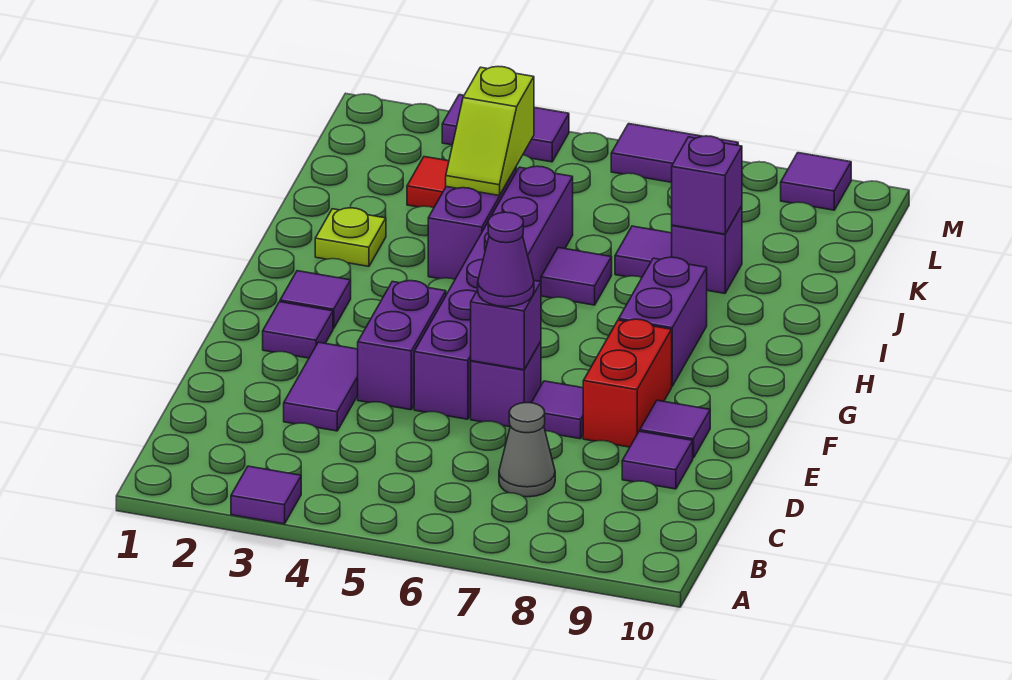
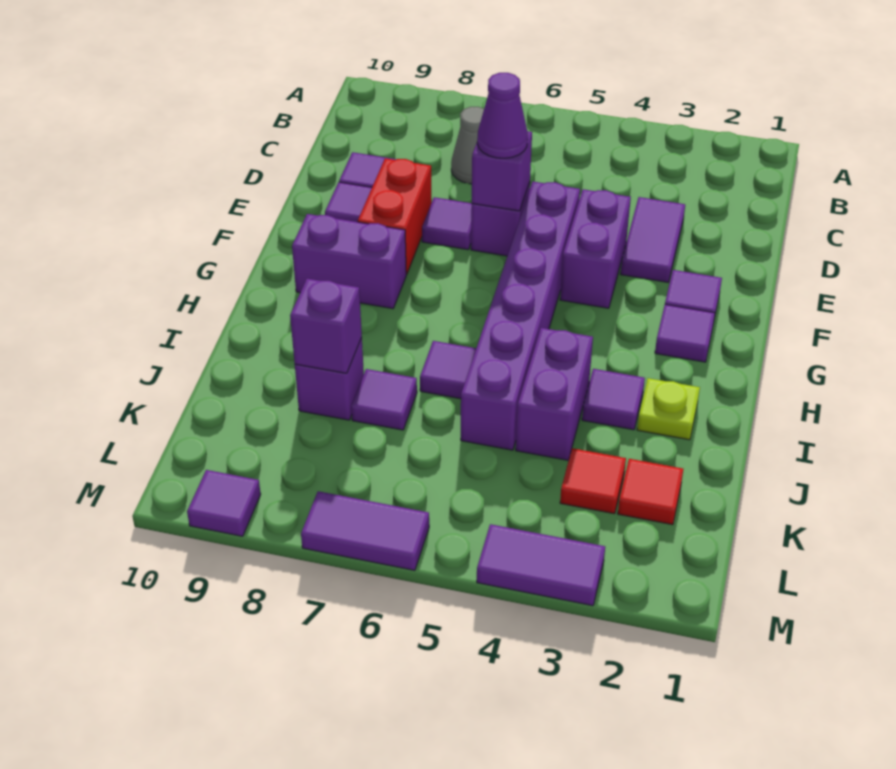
purple tile A3 level 1 -> purple tile I3 level 1
purple brick G8:H8 level 1 -> purple brick G8:G9 level 1
lime slope J4:K4 level 2 top K -> none
none -> red tile K2 level 1

